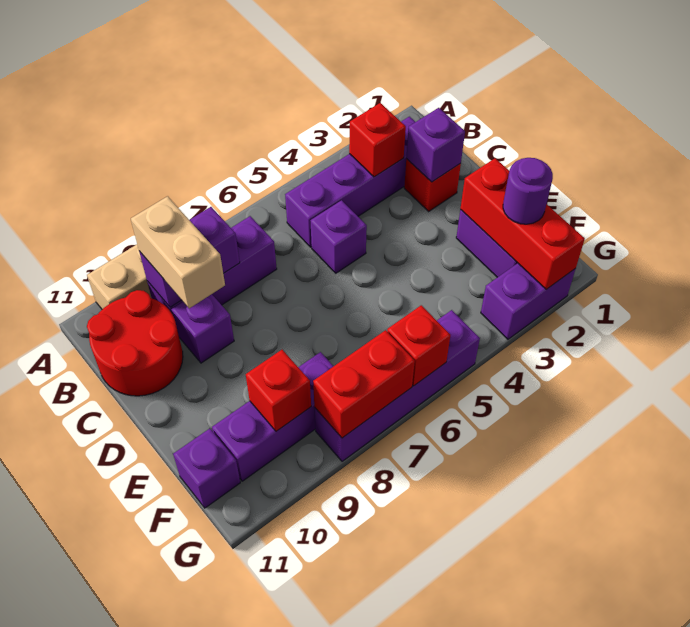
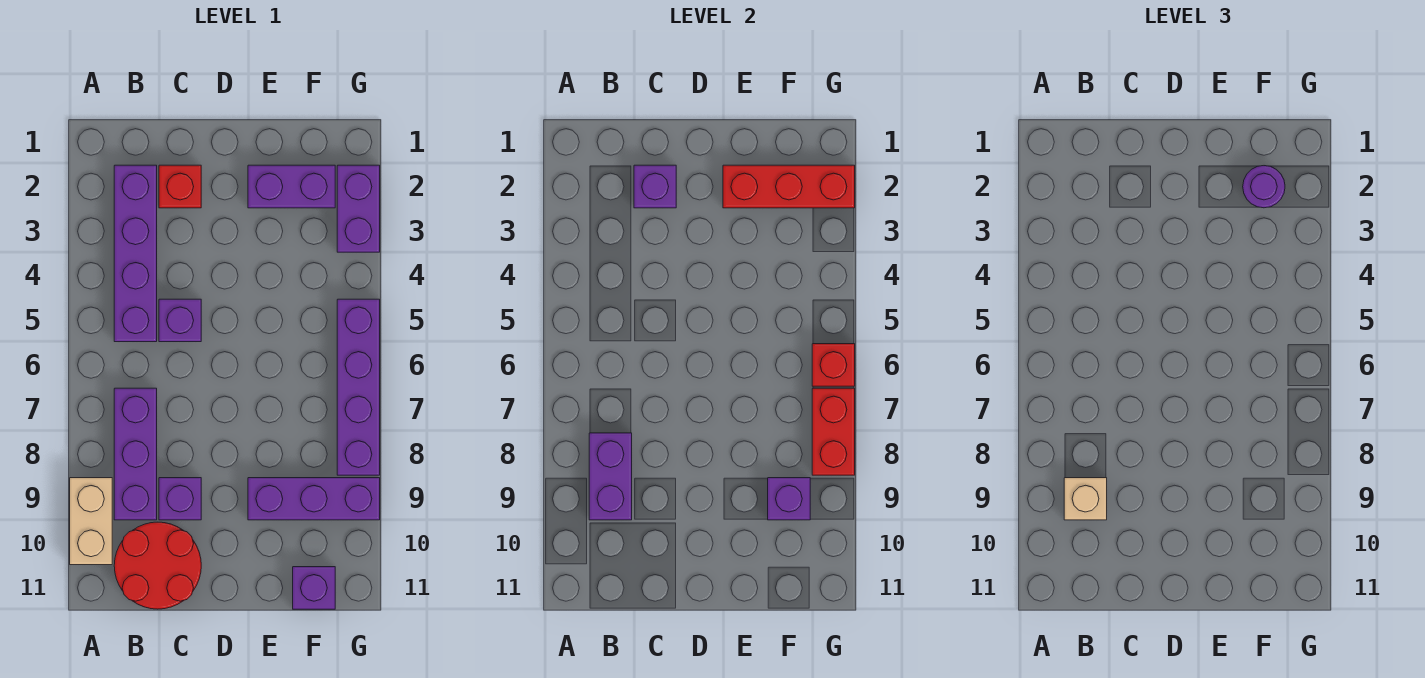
red brick B3 level 2 -> none
tan brick B9:C9 level 3 -> tan brick B9 level 3
purple brick F8:F10 level 1 -> purple brick E9:G9 level 1
red brick F9 level 2 -> purple brick F9 level 2

